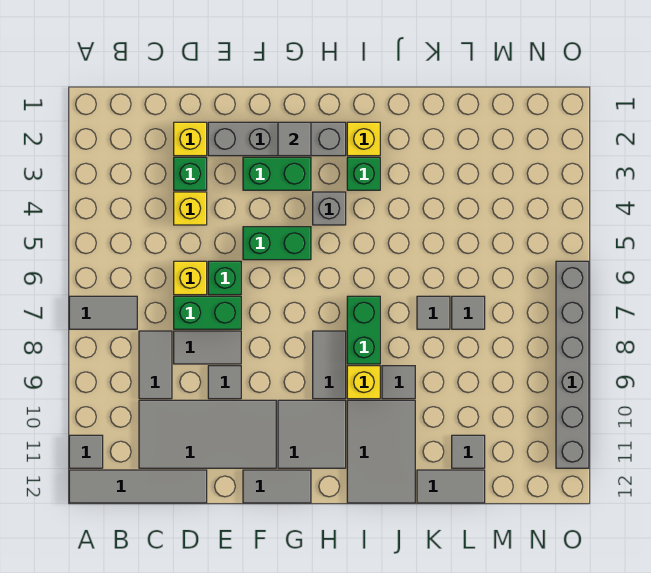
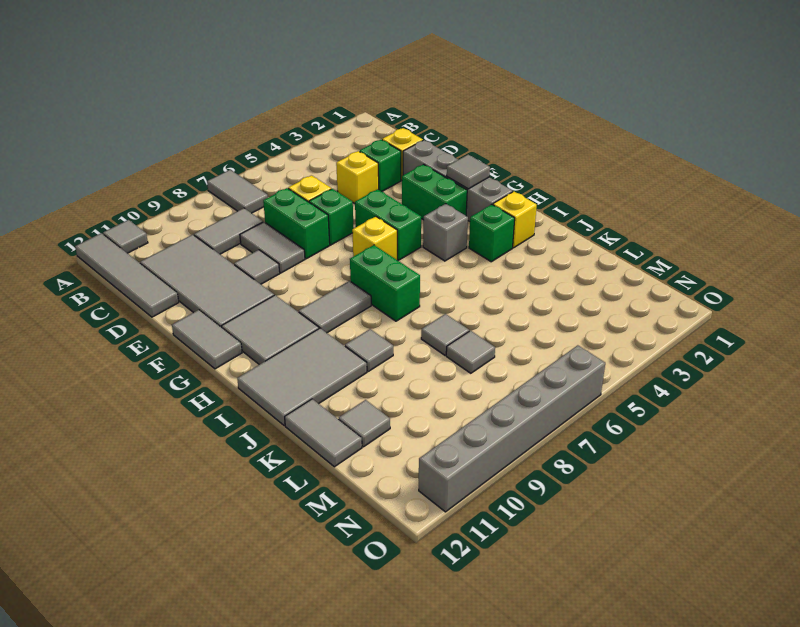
green brick I7:I8 level 1 -> green brick H7:I7 level 1
yellow brick I9 level 1 -> yellow brick G6 level 1

